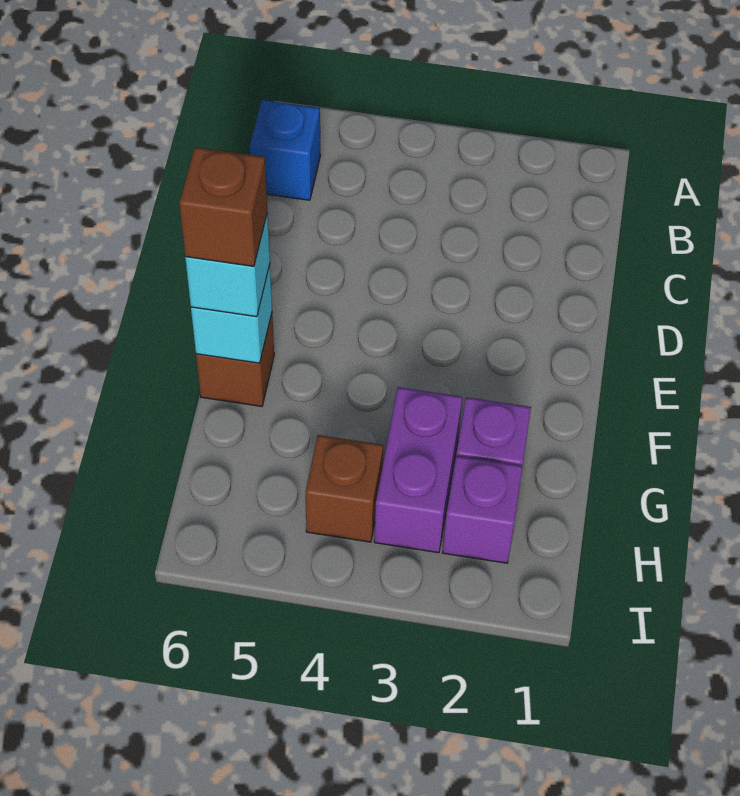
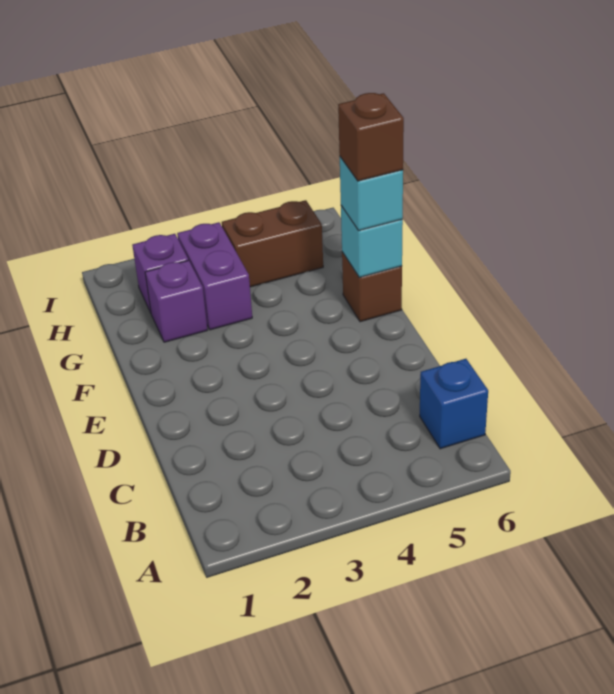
brown brick H4 level 1 -> brown brick H4:H5 level 1

